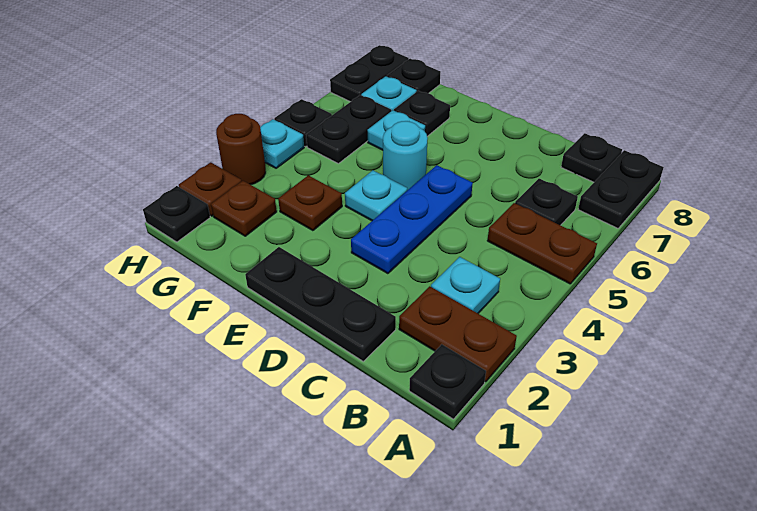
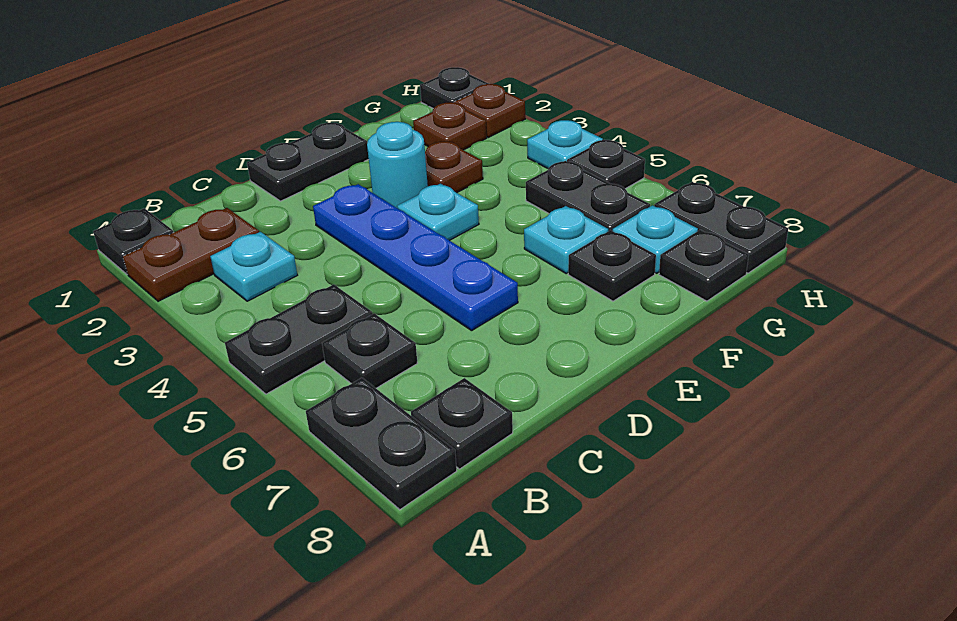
brown plate A5:B5 level 1 -> black plate A5:B5 level 1
black plate C1:E1 level 1 -> black plate D1:E1 level 1
blue plate D3:D5 level 1 -> blue plate D3:D6 level 1
cyan round brick E5 level 1 -> cyan round brick E3 level 1
brown round brick H3 level 1 -> none

